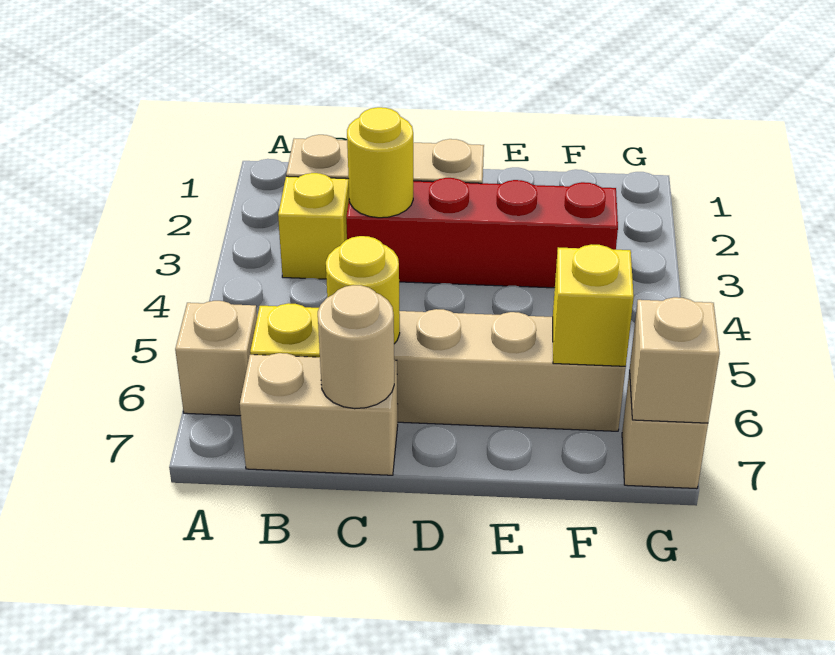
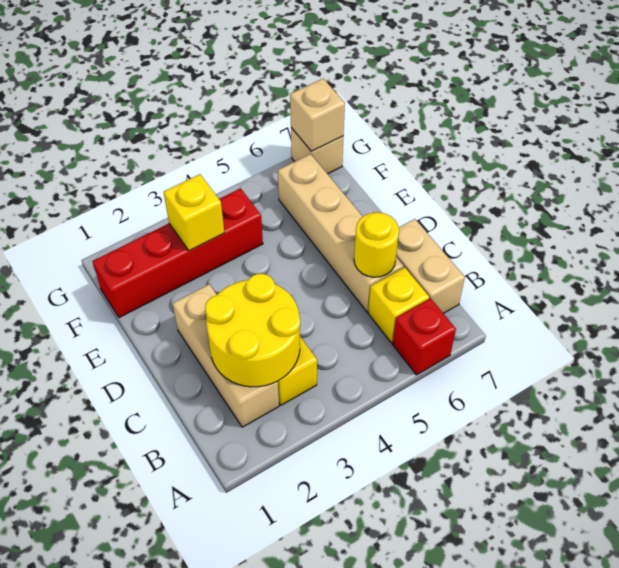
tan brick A6 level 1 -> red brick A6 level 1
red brick C3:F3 level 1 -> red brick F1:F4 level 1
yellow round brick C3 level 2 -> yellow round brick B2:C3 level 2
tan round brick C7 level 2 -> none
yellow brick F6 level 2 -> yellow brick F3 level 2

